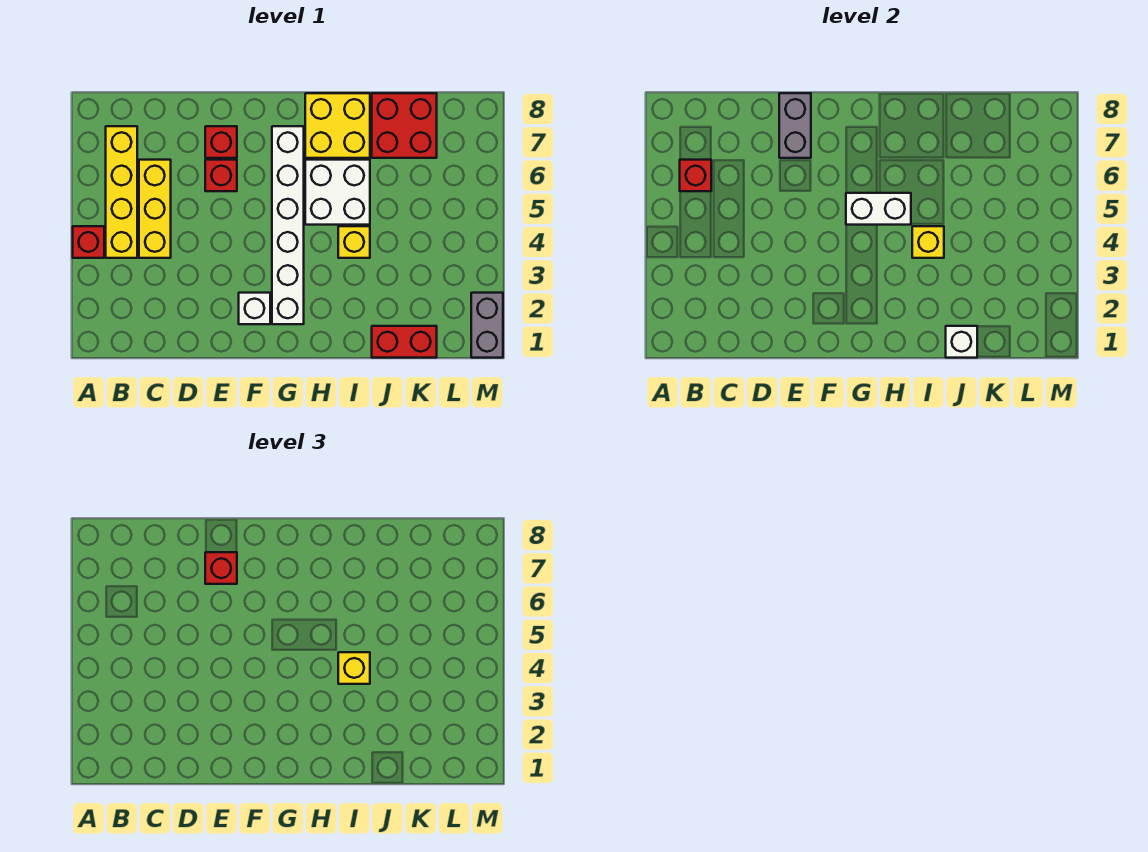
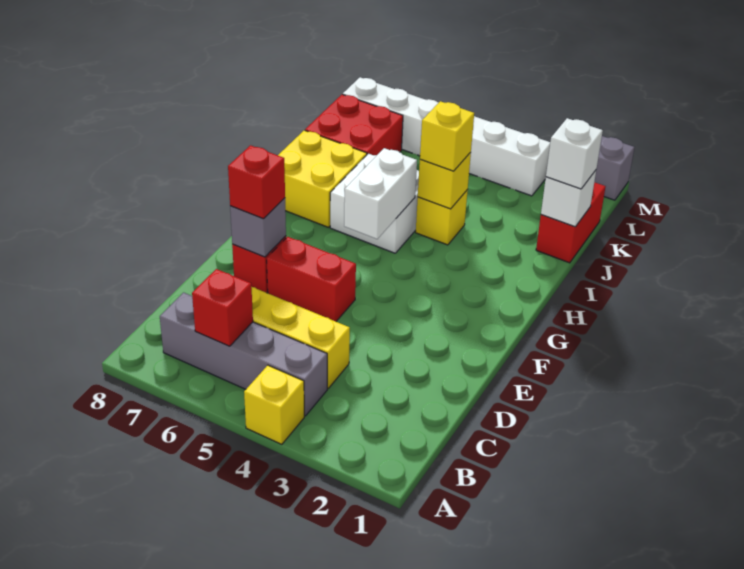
red brick A4 level 1 -> yellow brick A4 level 1
yellow brick B4:B7 level 1 -> grey brick B4:B7 level 1
red brick E6 level 1 -> red brick E5:E6 level 1
grey brick E7:E8 level 2 -> grey brick E7 level 2
white brick F2 level 1 -> white brick J1 level 3
white brick G2:G7 level 1 -> white brick L3:L8 level 1

